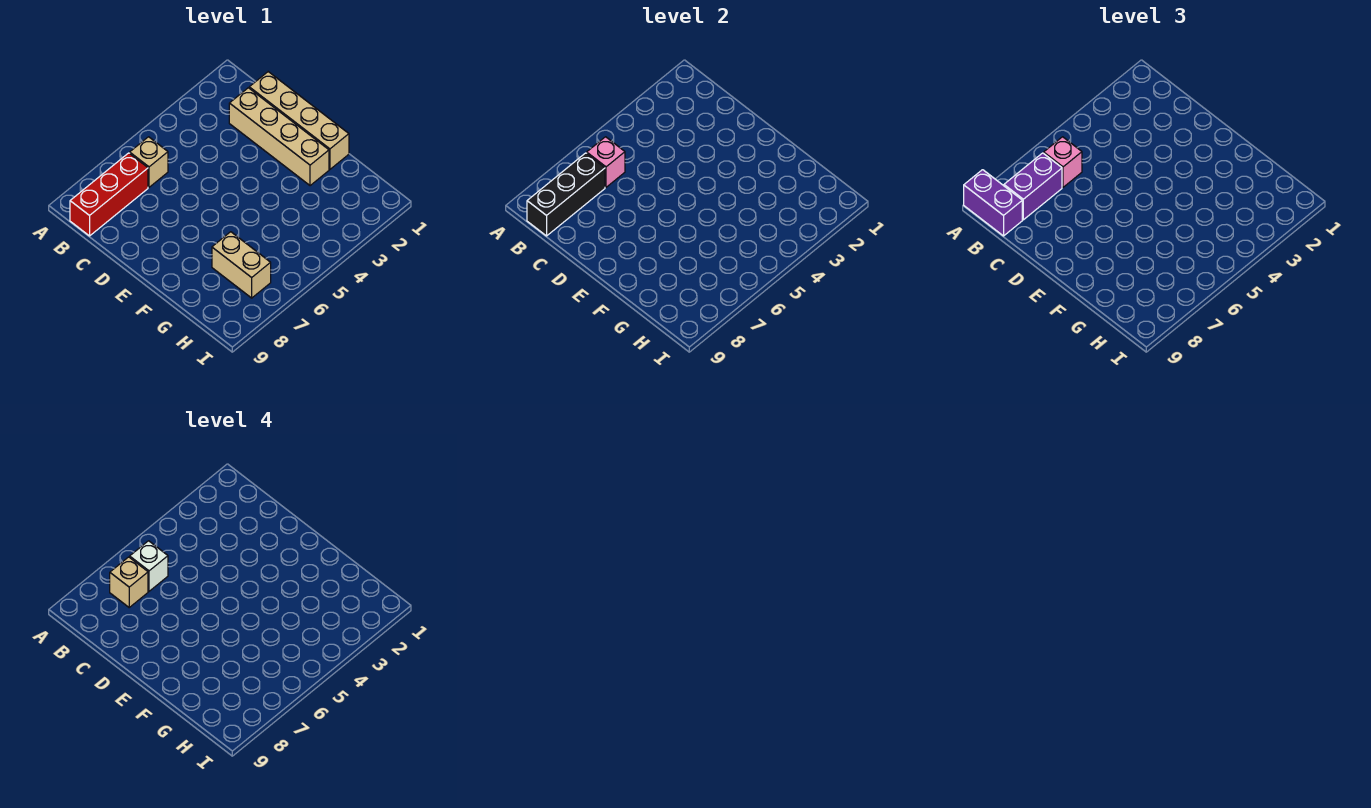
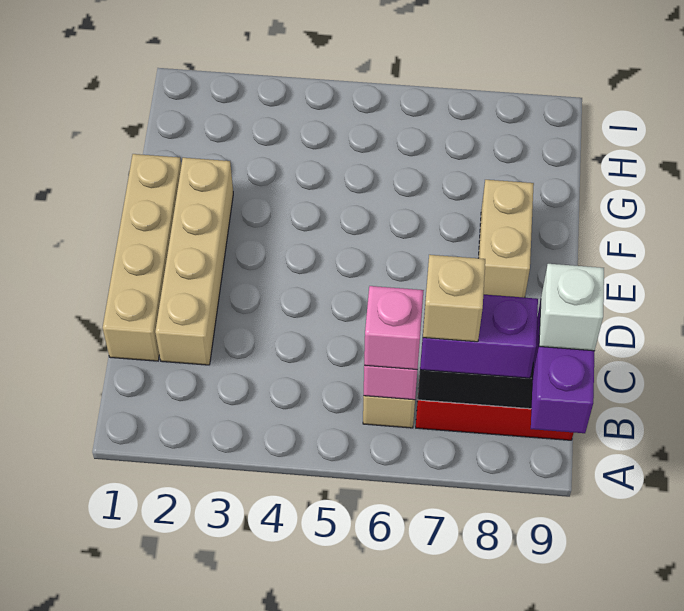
white brick B6 level 4 -> white brick B9 level 4
tan brick G7:H7 level 1 -> tan brick E8:F8 level 1

